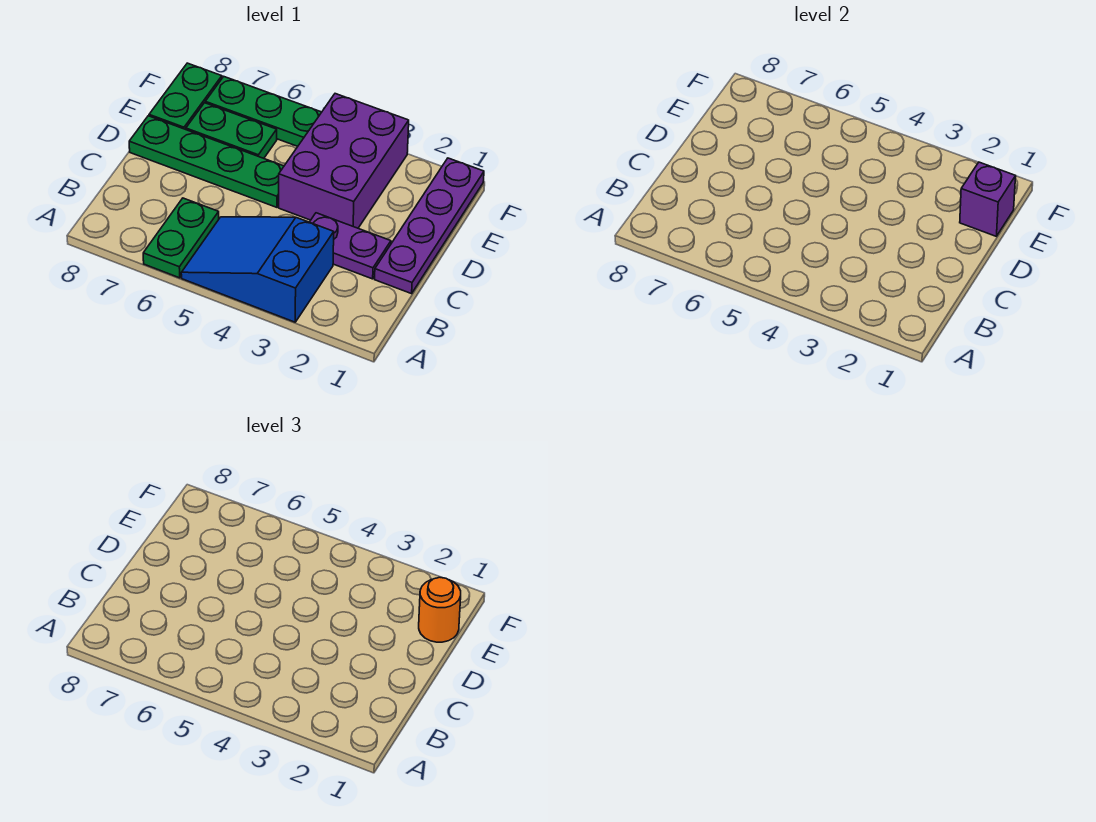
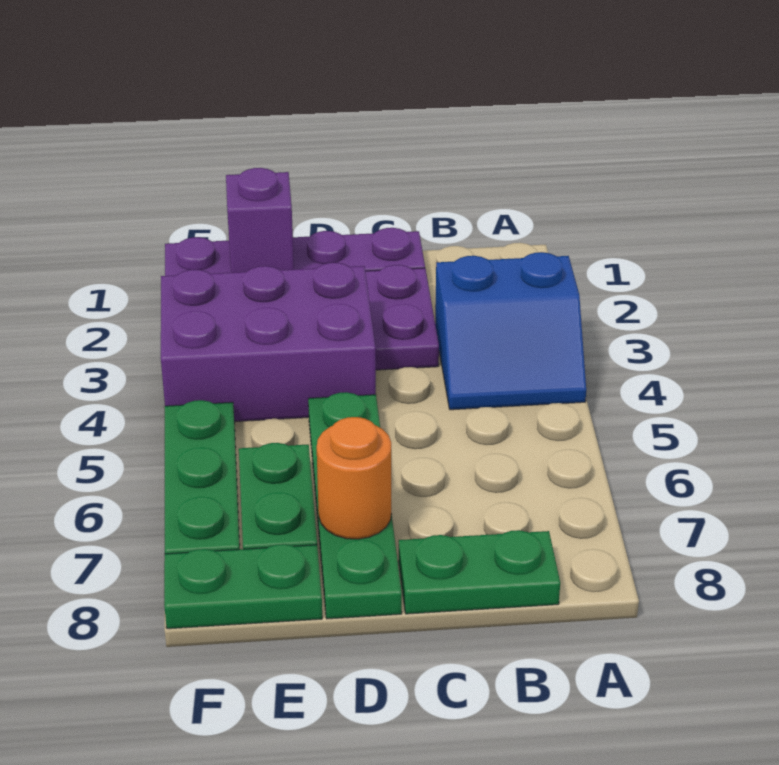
blue slope A3:B5 level 1 top 3 -> blue slope A3:B4 level 1 top 3
green plate A6:B6 level 1 -> green plate B8:C8 level 1
orange round brick E1 level 3 -> orange round brick D7 level 2

